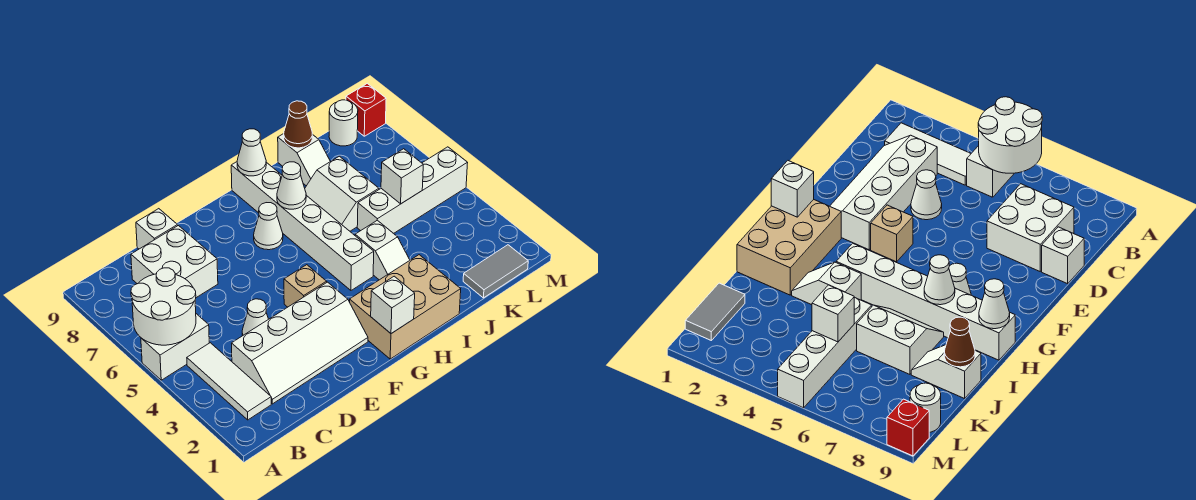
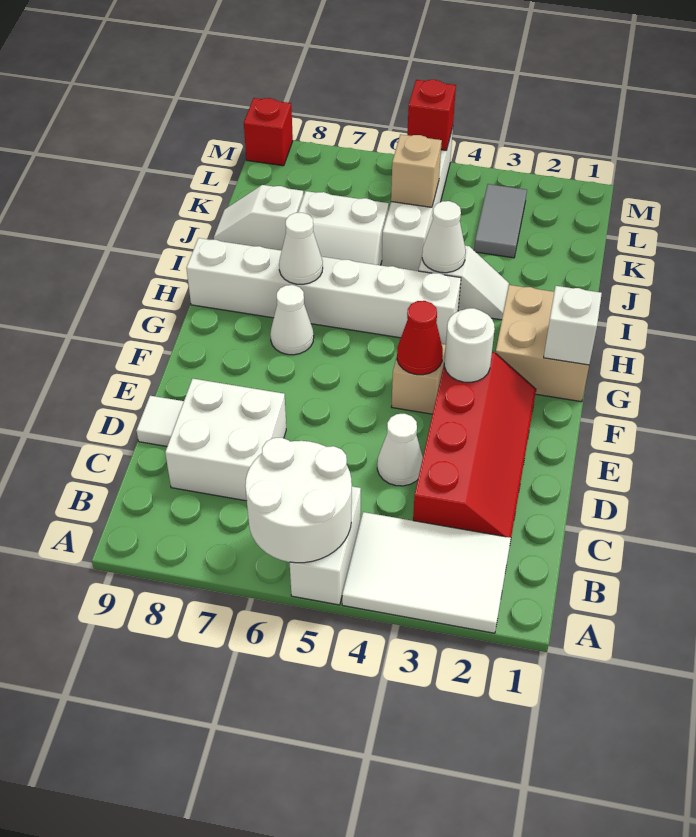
white tile B2:B4 level 1 -> white tile A2:B4 level 1
white slope C2:F3 level 1 top 3 -> red slope C2:F3 level 1 top 3
white brick D9 level 1 -> white tile D9 level 1
none -> red cone F4 level 2
tan brick G1:I2 level 1 -> tan brick G1:H2 level 1
white cone H9 level 2 -> white cone I4 level 2
white slope J8:J9 level 1 top 9 -> white slope J8:J9 level 1 top 8
brown cone J9 level 2 -> none
grey tile K1:L1 level 1 -> grey tile K3:L3 level 1
white brick K5 level 2 -> tan brick K5 level 2
white round brick L9 level 1 -> white round brick F3 level 2
none -> red brick M5 level 2

